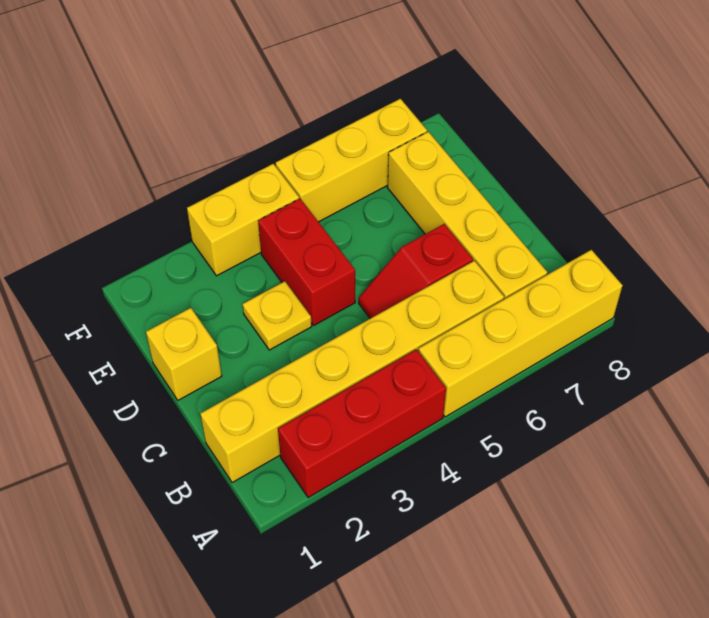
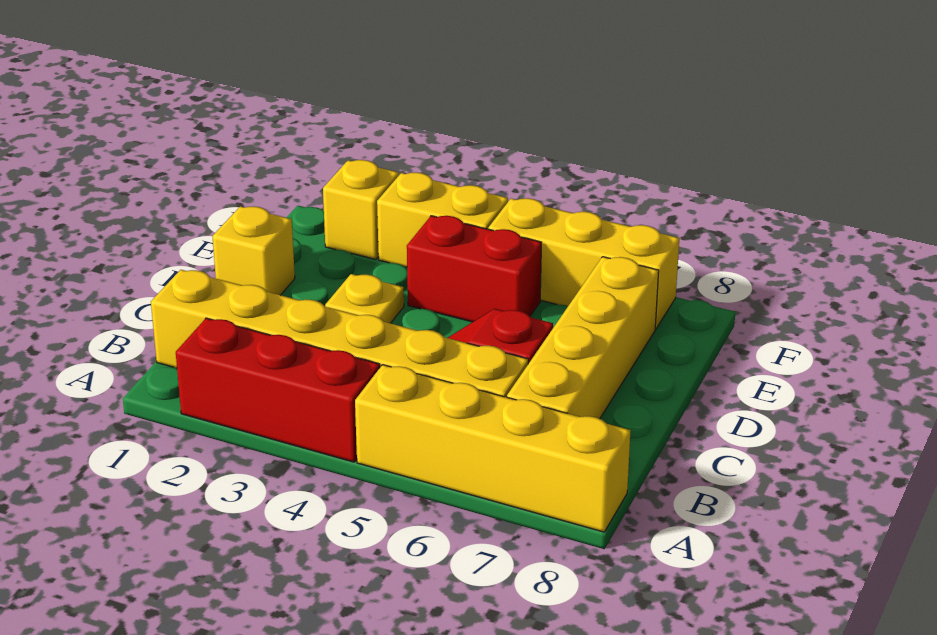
red brick D4:E4 level 1 -> red brick E4:E5 level 1
none -> yellow brick F2 level 1

